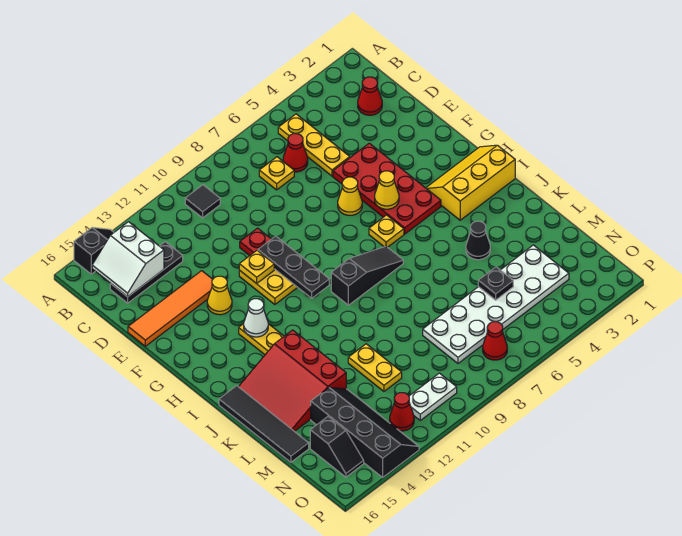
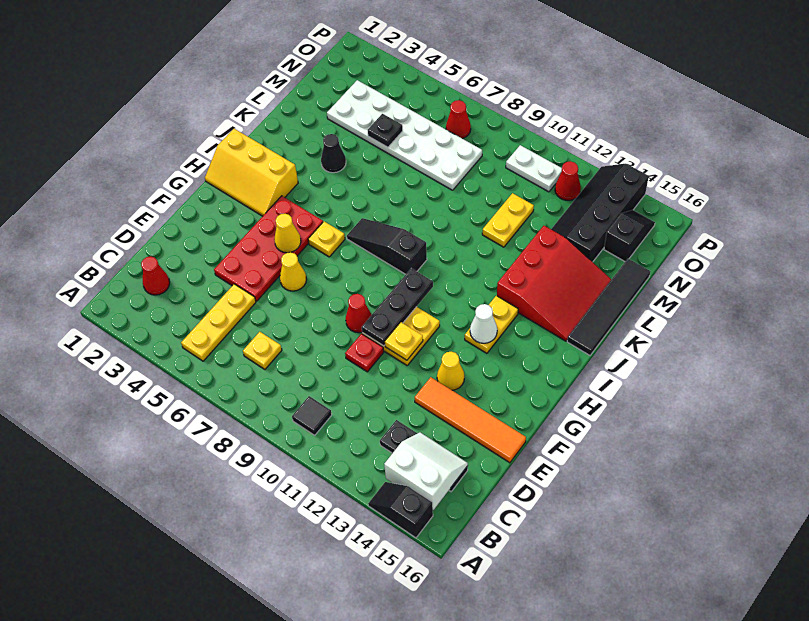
white slope B14:C15 level 2 top 14 -> white slope B14:C15 level 2 top B
red cone C6 level 1 -> red cone F9 level 1

